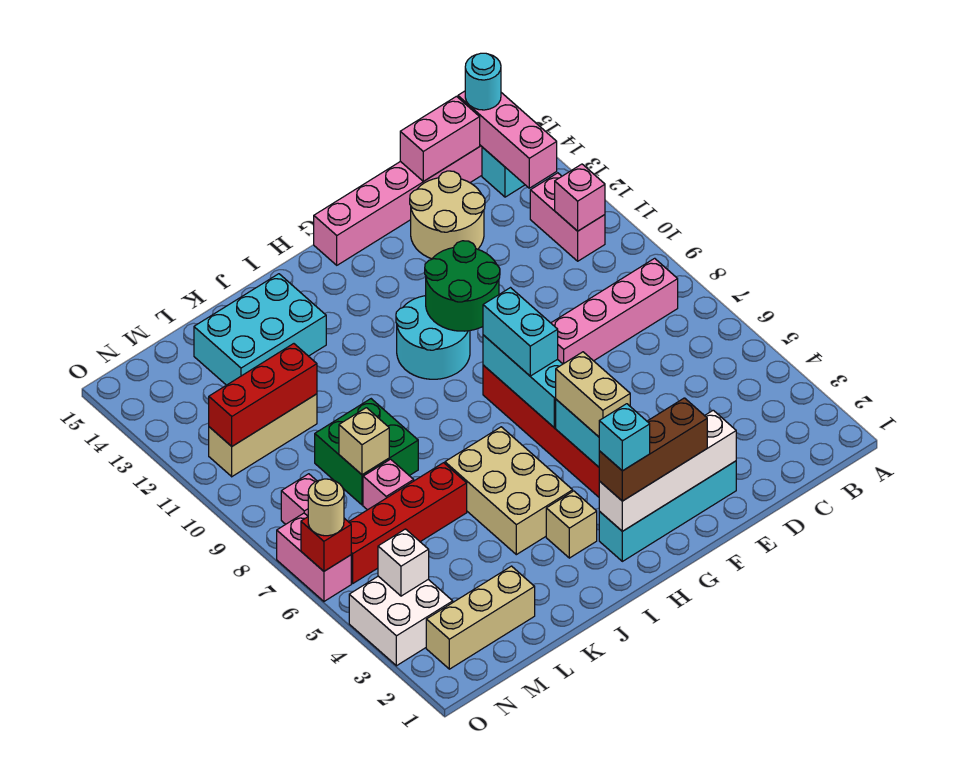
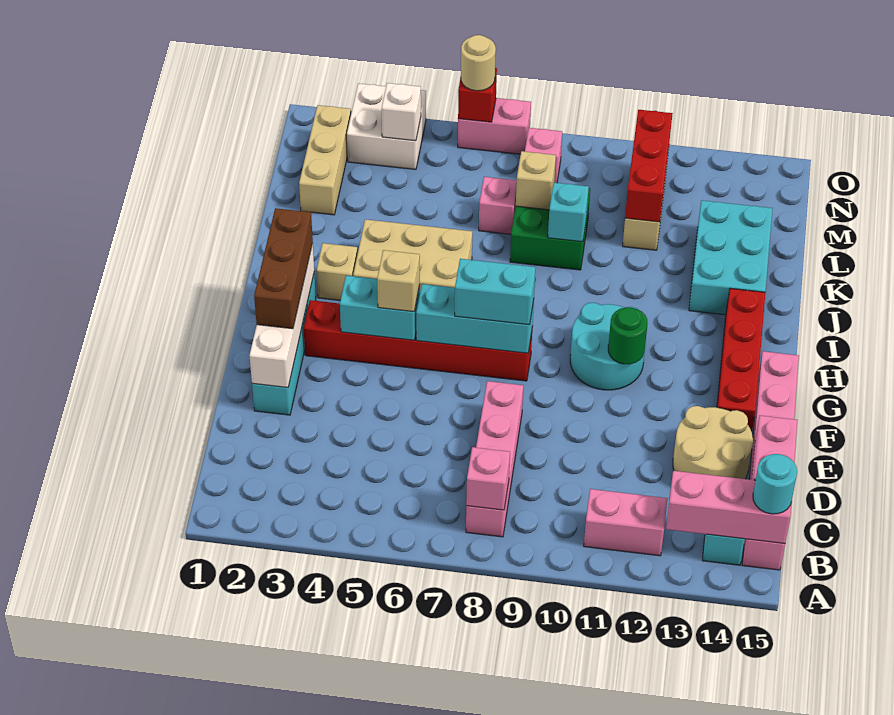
pink brick B11 level 2 -> pink brick B8 level 2
green round brick F10:G11 level 2 -> green round brick G11 level 2
tan brick G4:G5 level 3 -> tan brick G5 level 3
cyan brick H2 level 4 -> cyan brick K9 level 2
red brick K6:N6 level 1 -> red brick F14:I14 level 1

